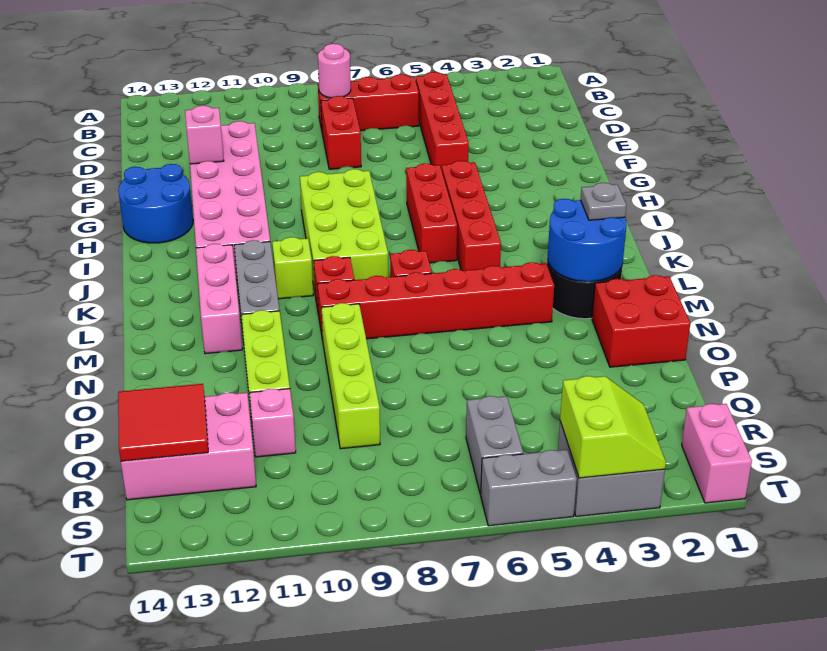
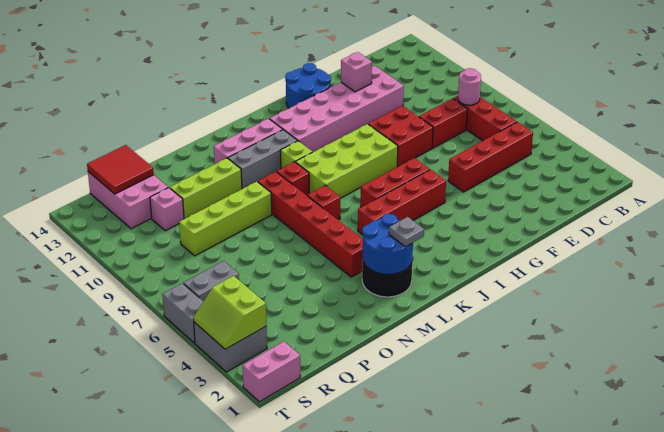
red brick N1:O2 level 1 -> red brick F8:G9 level 1
lime slope S3:T4 level 2 top 4 -> lime slope S3:T4 level 2 top S

